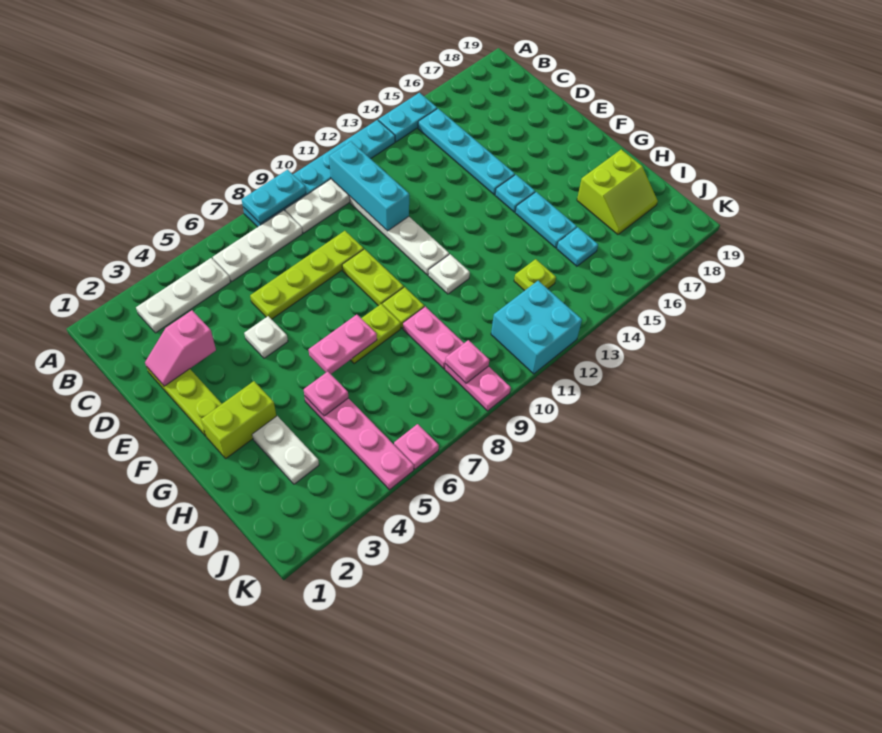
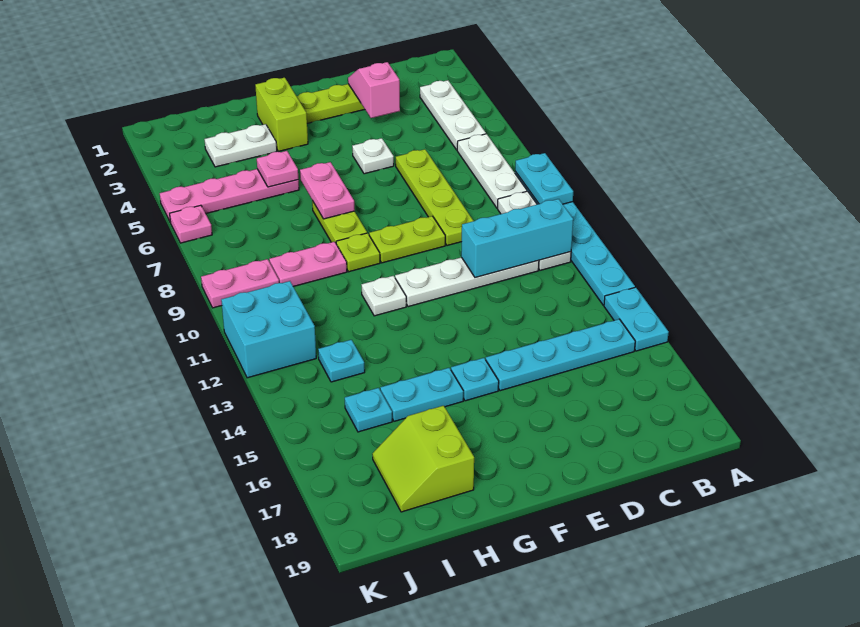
lime plate I13 level 1 -> cyan plate I13 level 1
pink plate J9 level 2 -> none

